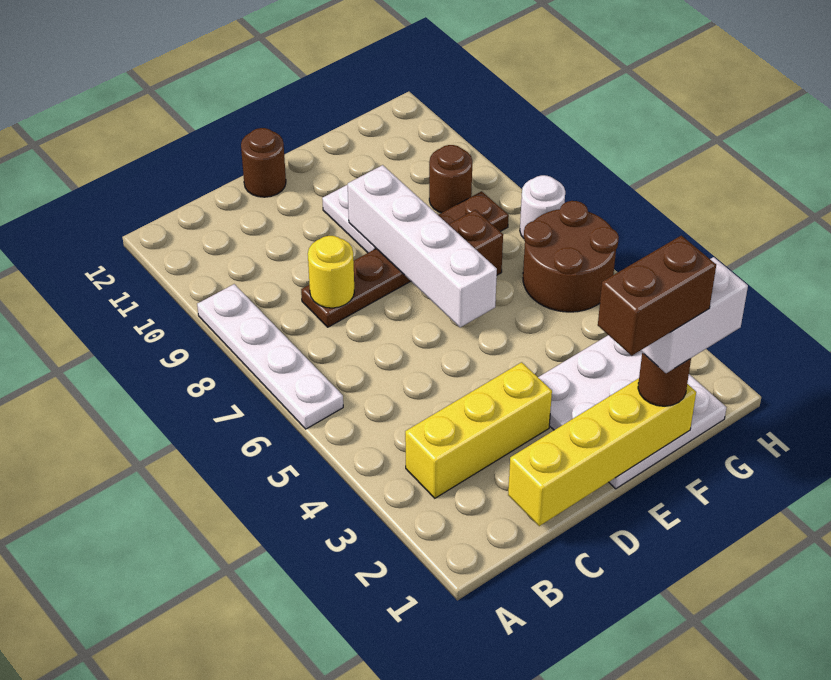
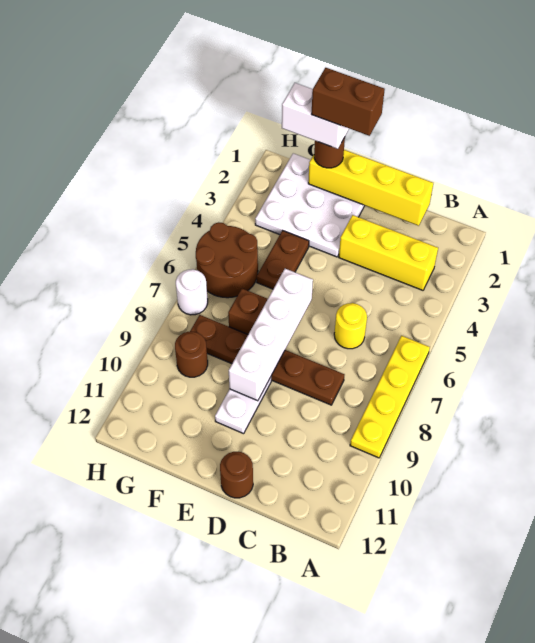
white plate A6:A9 level 1 -> yellow plate A6:A9 level 1
yellow round brick C8 level 2 -> yellow round brick C6 level 1
none -> brown plate F4:F5 level 1

